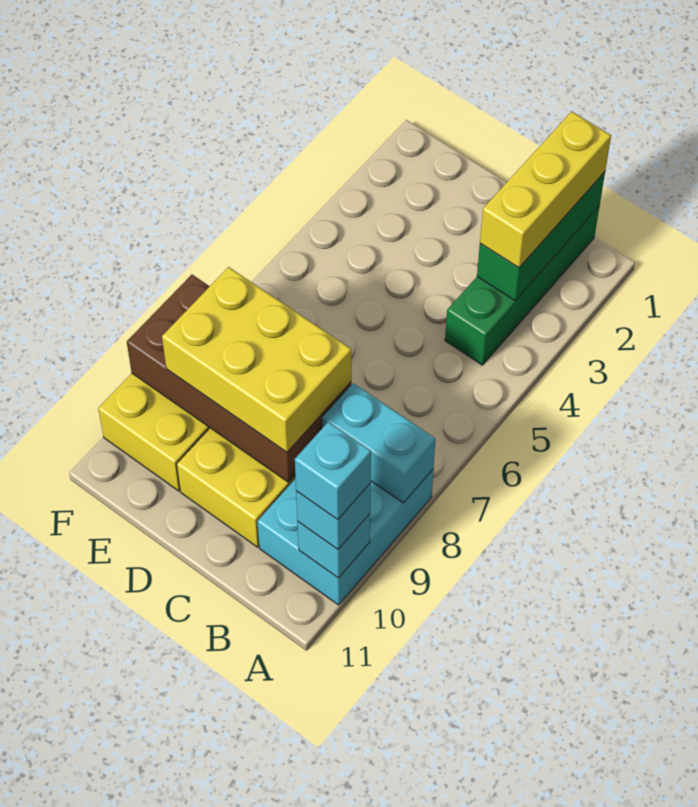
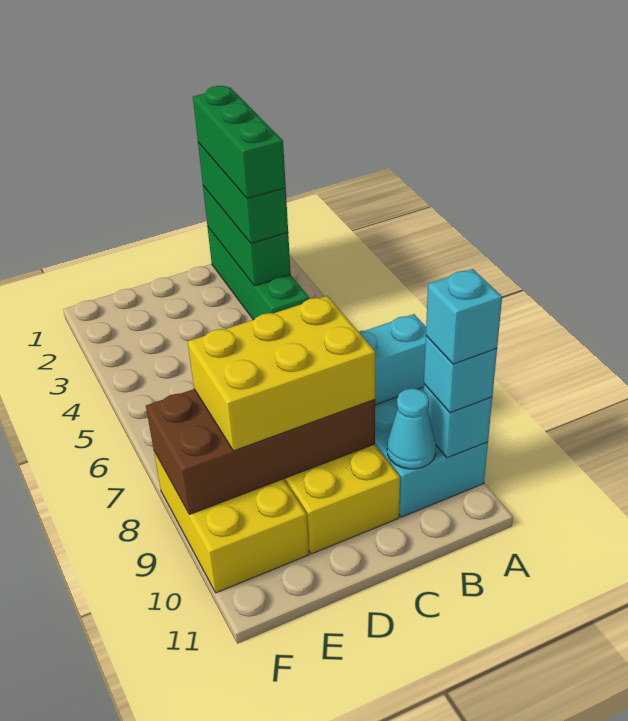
yellow brick B1:B3 level 3 -> green brick B1:B3 level 3
none -> green brick B1:B3 level 4
none -> cyan cone B10 level 2

